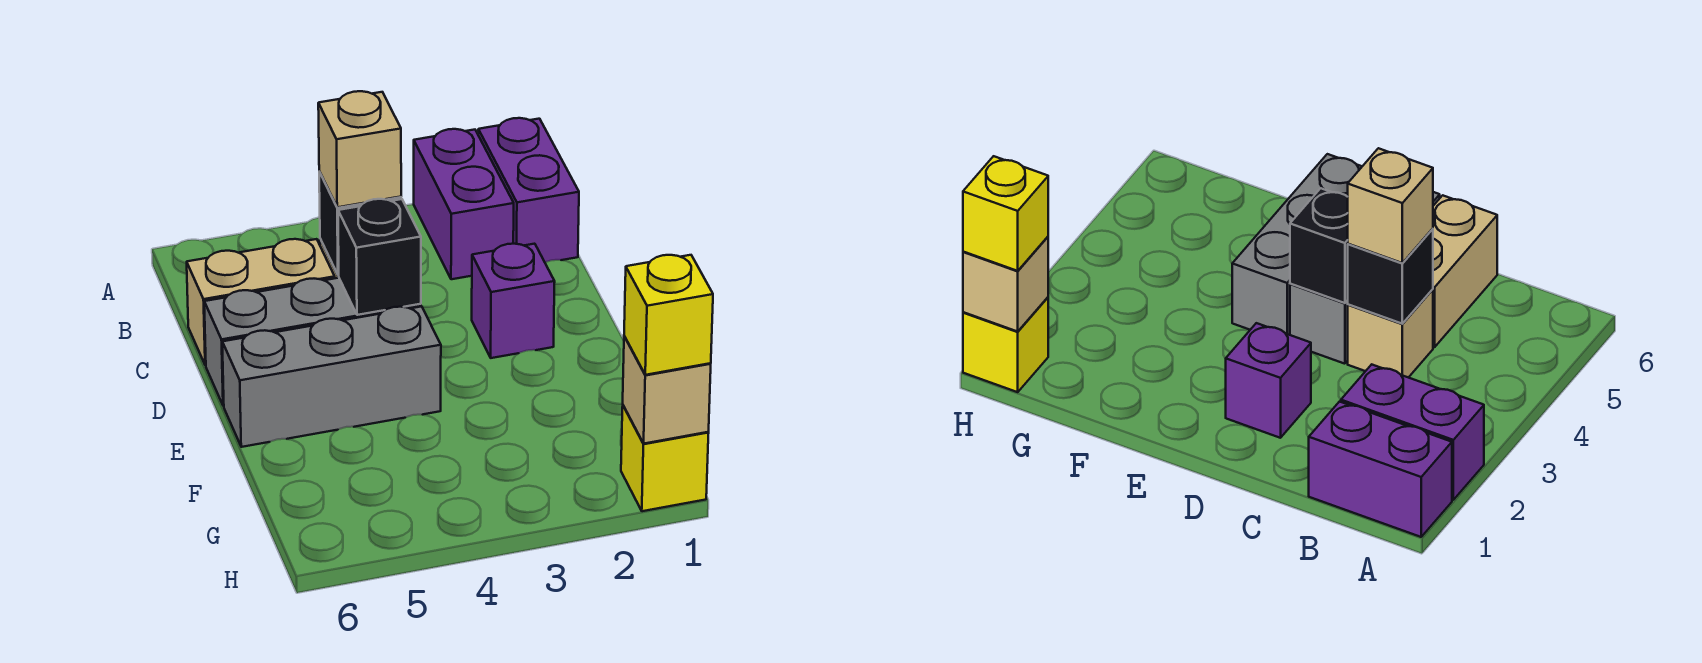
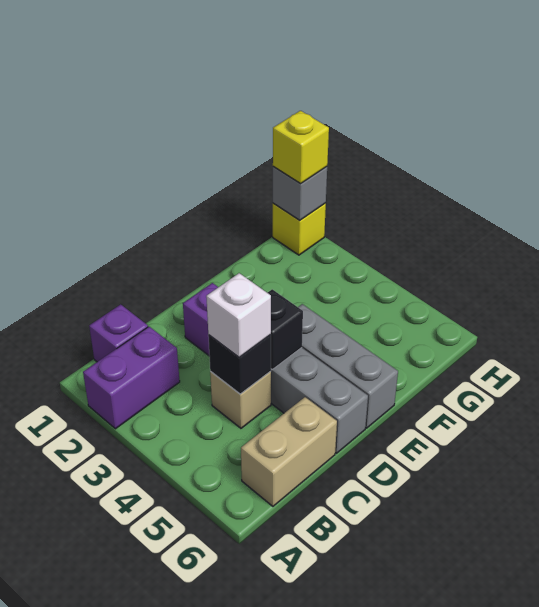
purple brick A1:B1 level 1 -> purple brick B1 level 1
tan brick C4 level 3 -> white brick C4 level 3
tan brick C5:C6 level 1 -> tan brick B6:C6 level 1
tan brick H1 level 2 -> grey brick H1 level 2

